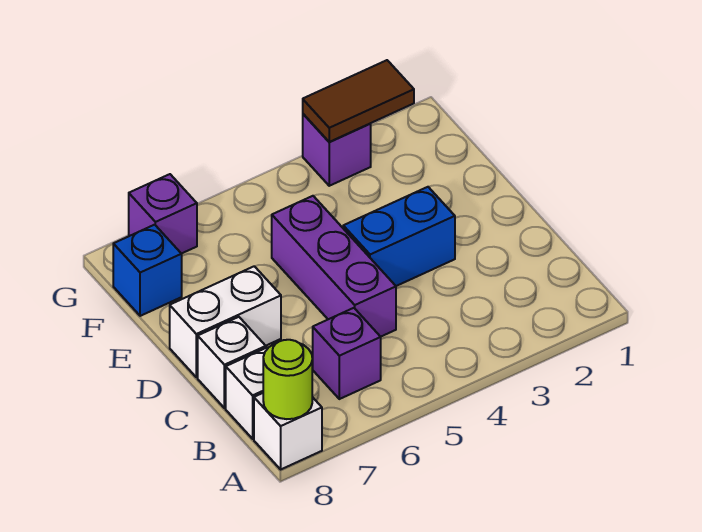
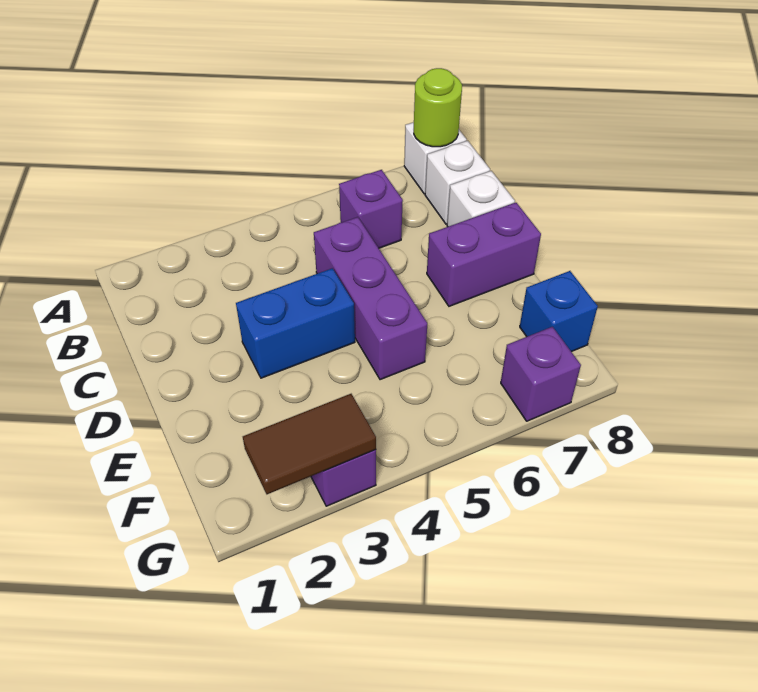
white brick D7:D8 level 1 -> purple brick D7:D8 level 1

